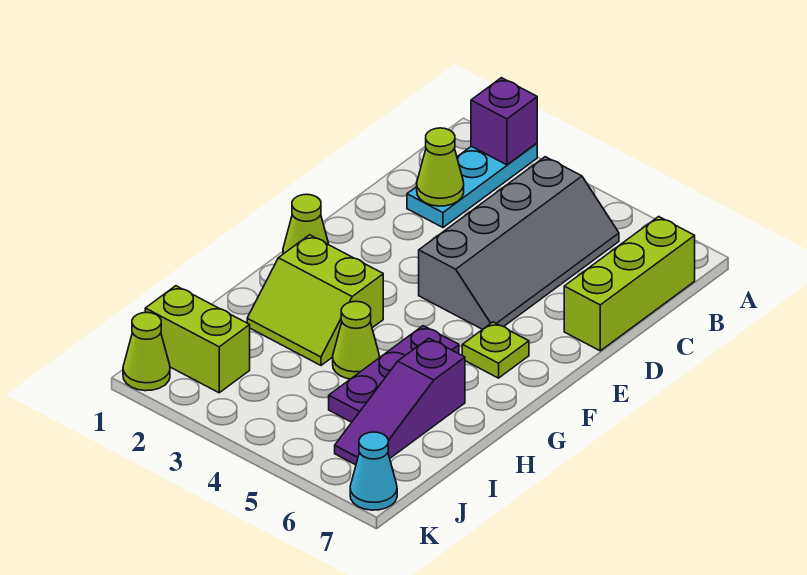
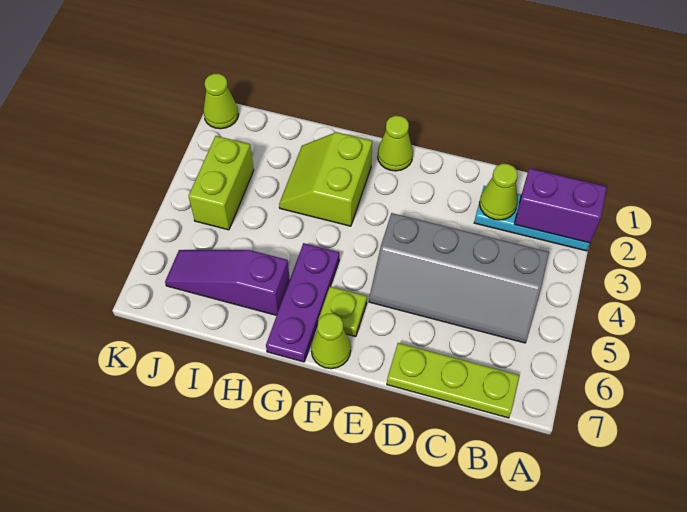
purple brick A2 level 2 -> purple brick A2:B2 level 2
lime brick B7:D7 level 1 -> lime plate B7:D7 level 1
purple plate G5:I5 level 1 -> purple plate G5:G7 level 1
lime cone H4 level 1 -> lime cone F7 level 1
lime brick J1:J2 level 1 -> lime brick J3:J4 level 1
cyan cone K7 level 1 -> none

